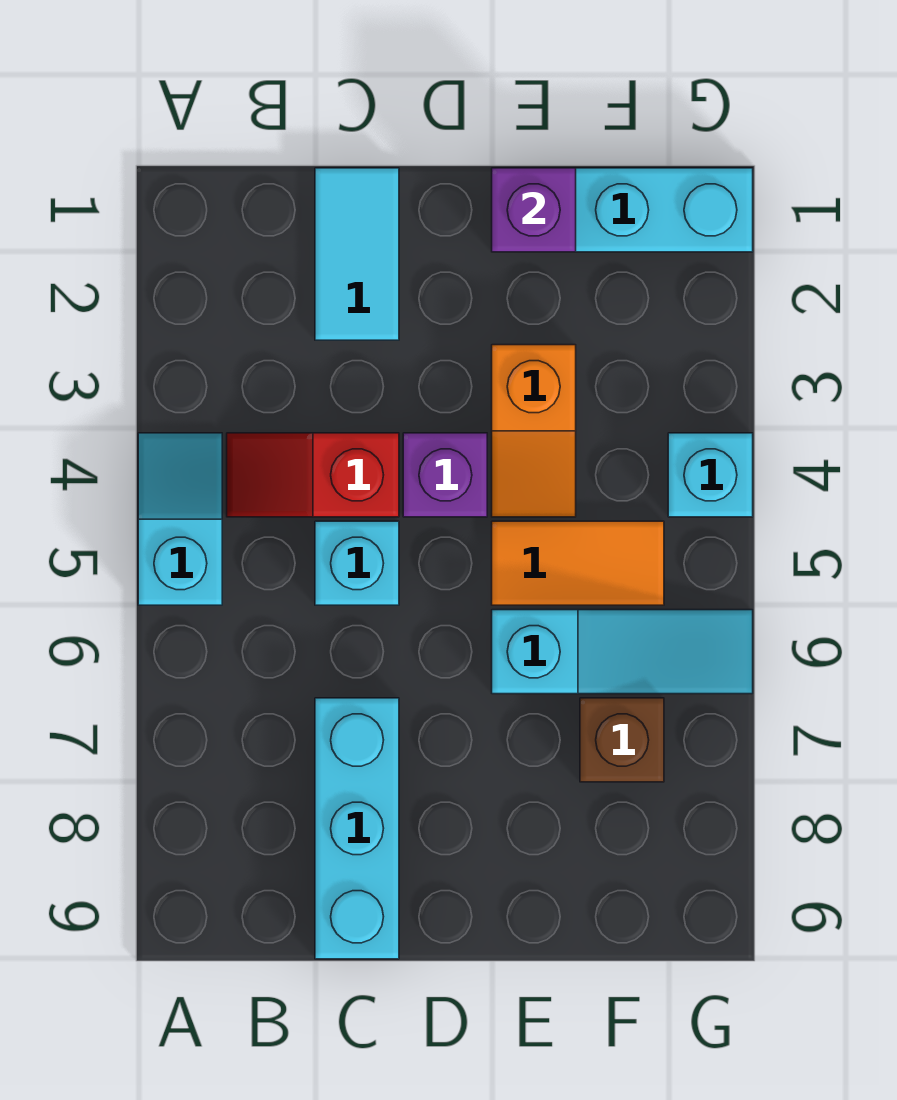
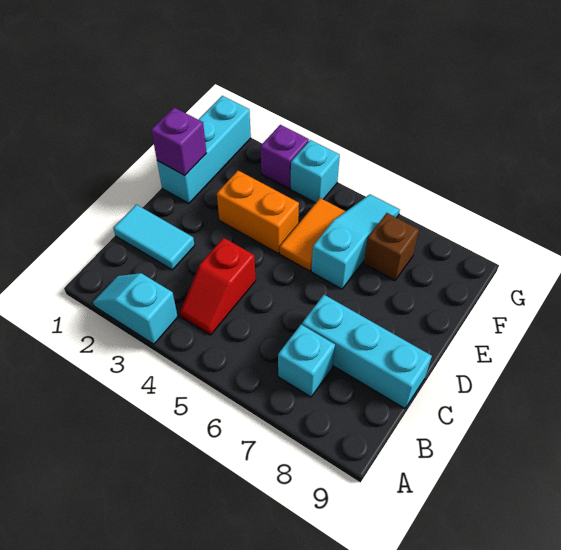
cyan slope A4:A5 level 1 top 5 -> cyan slope A2:A3 level 1 top 3
cyan brick C5 level 1 -> cyan brick B7 level 1
purple brick D4 level 1 -> purple brick G3 level 1
orange slope E3:E4 level 1 top 3 -> orange brick E3:E4 level 1

